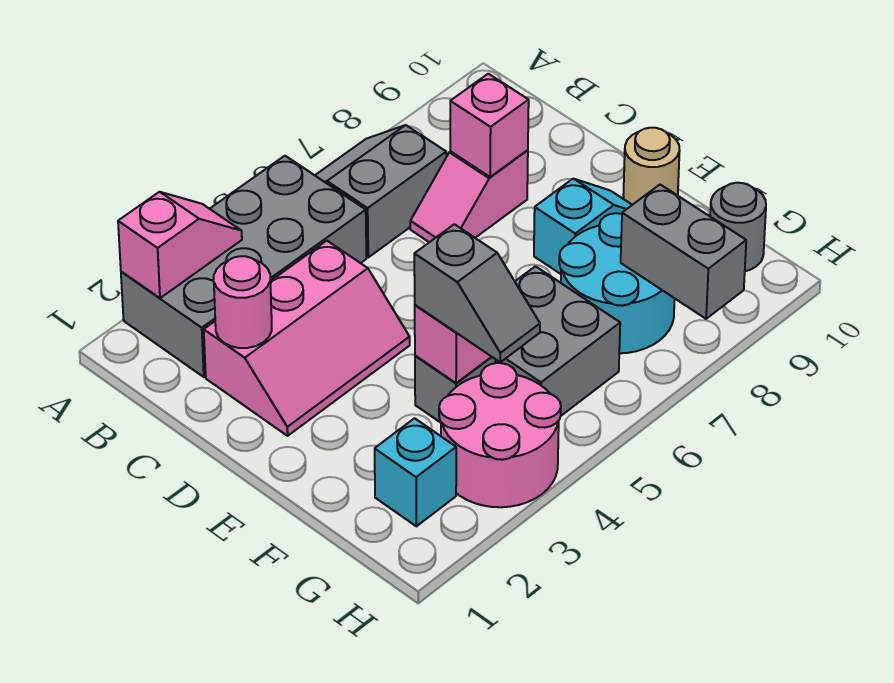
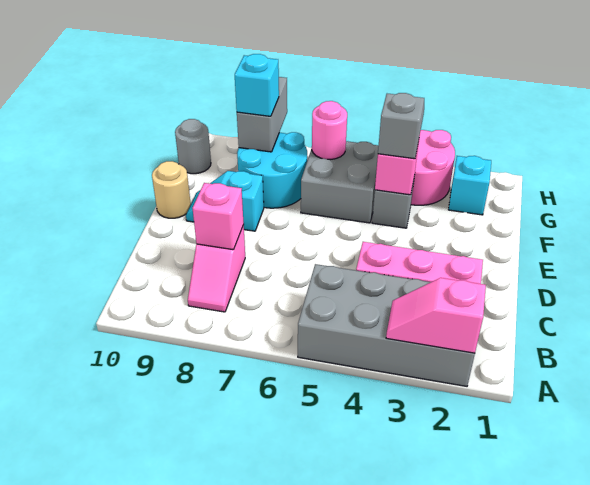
grey slope A6:B7 level 1 top B -> none
pink round brick C2 level 2 -> pink round brick G6 level 2
pink slope C7:C8 level 1 top 8 -> pink slope B8:C8 level 1 top C
none -> cyan brick G8 level 3

